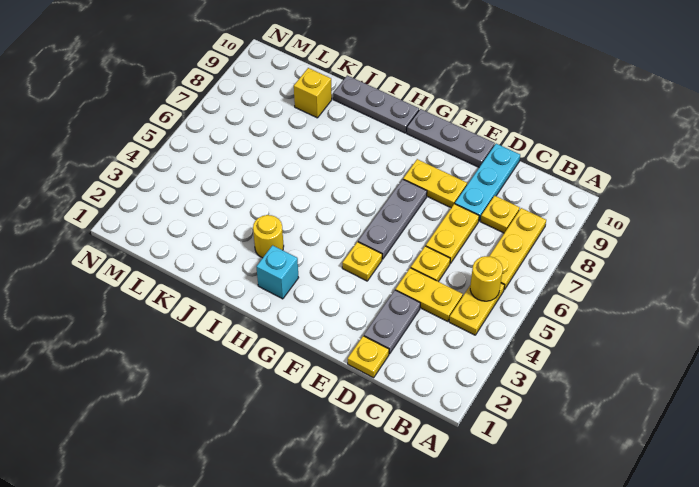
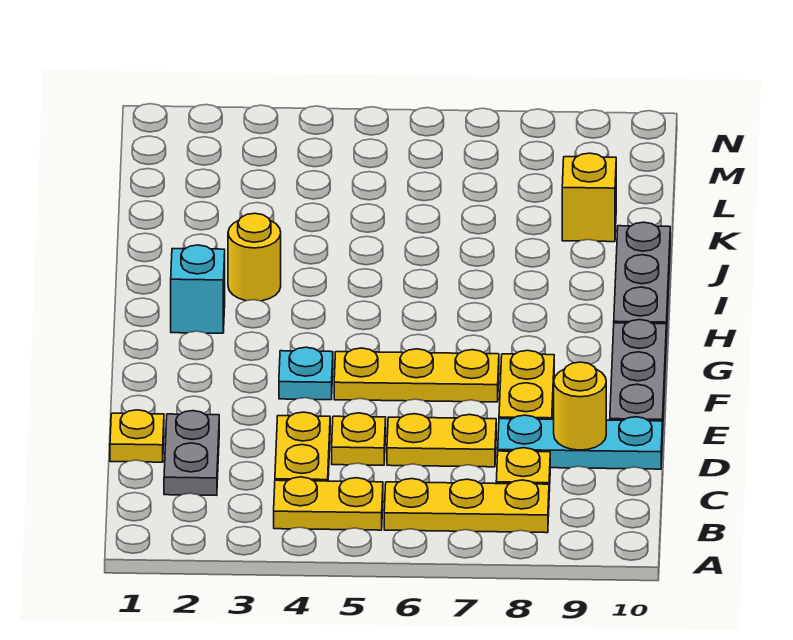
yellow round brick B5 level 2 -> yellow round brick D9 level 2
grey plate D2:D3 level 1 -> grey plate C2:D2 level 1
yellow plate F4 level 1 -> cyan plate F4 level 1
grey plate F5:F7 level 1 -> yellow plate F5:F7 level 1

